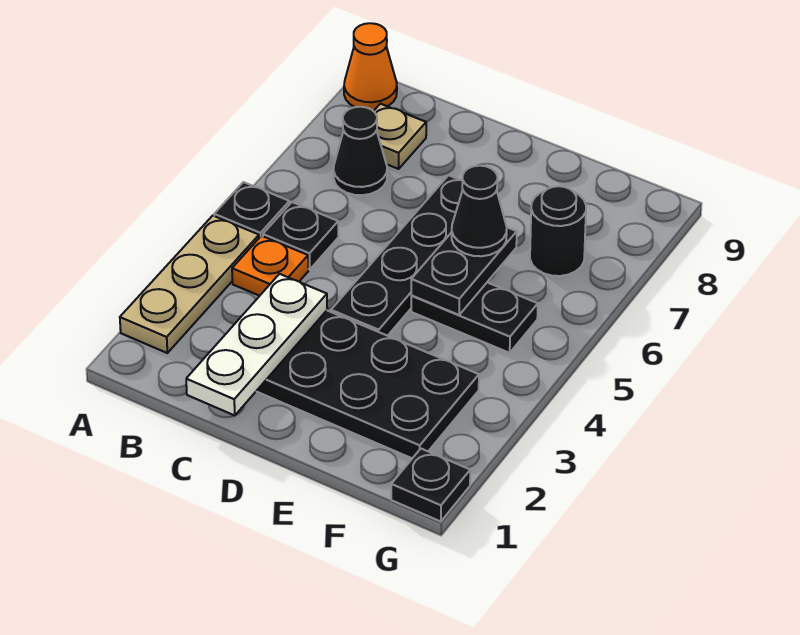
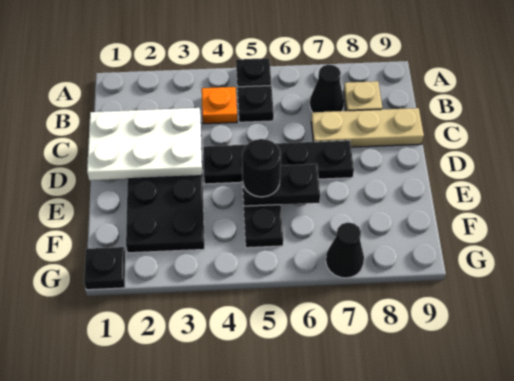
tan plate A2:A4 level 1 -> tan plate C7:C9 level 1
orange cone A9 level 1 -> none
white plate C1:C3 level 2 -> white plate C1:D3 level 2
black cone E6 level 3 -> black cone G7 level 1
black round brick F7 level 1 -> black round brick E5 level 3

